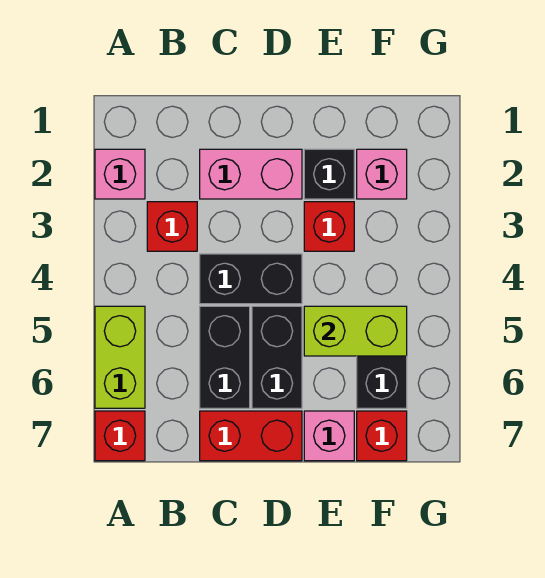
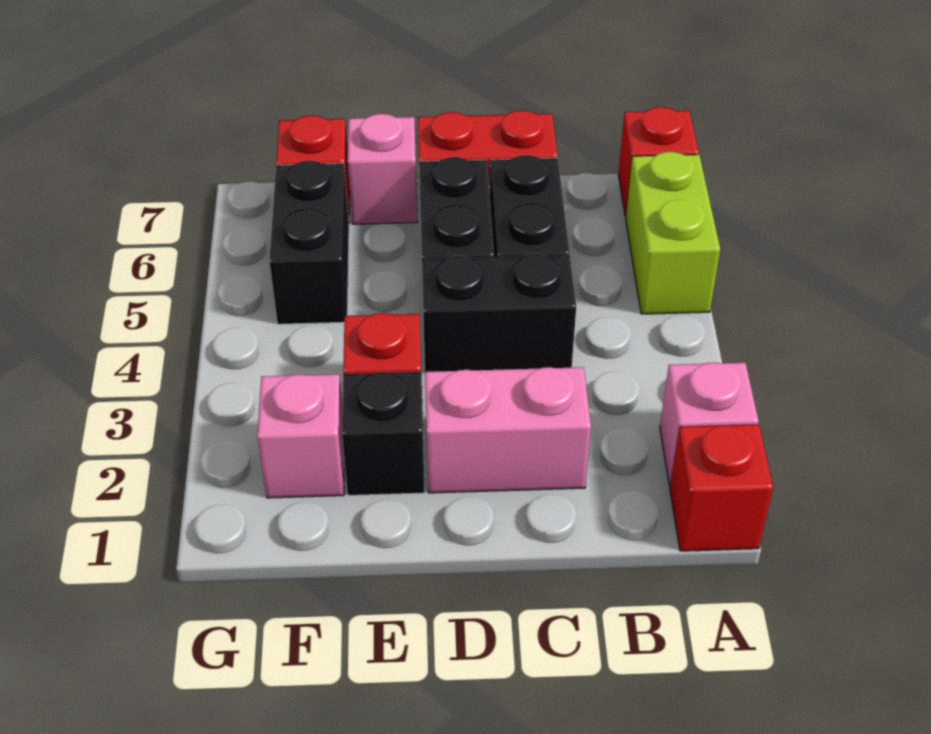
red brick B3 level 1 -> red brick A1 level 1
lime brick E5:F5 level 2 -> none

